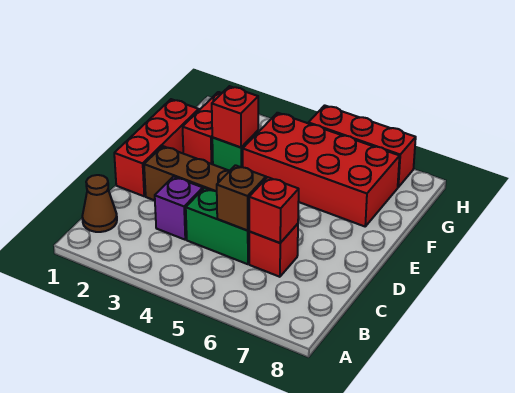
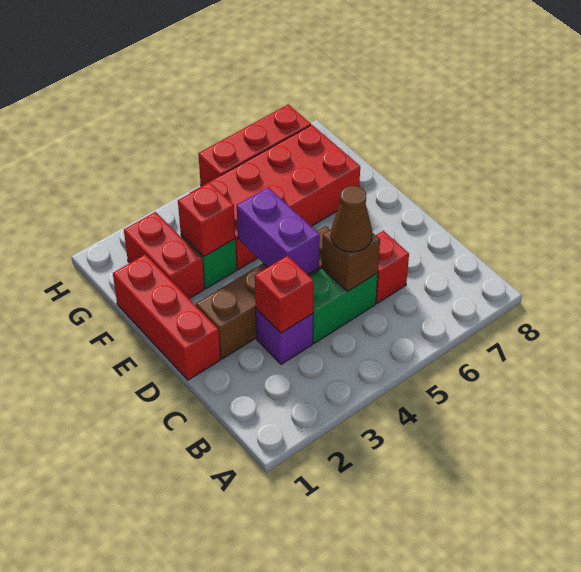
brown cone B1 level 1 -> brown cone C5 level 3
red brick C6 level 2 -> red brick C3 level 2
none -> purple brick D4:E4 level 2

